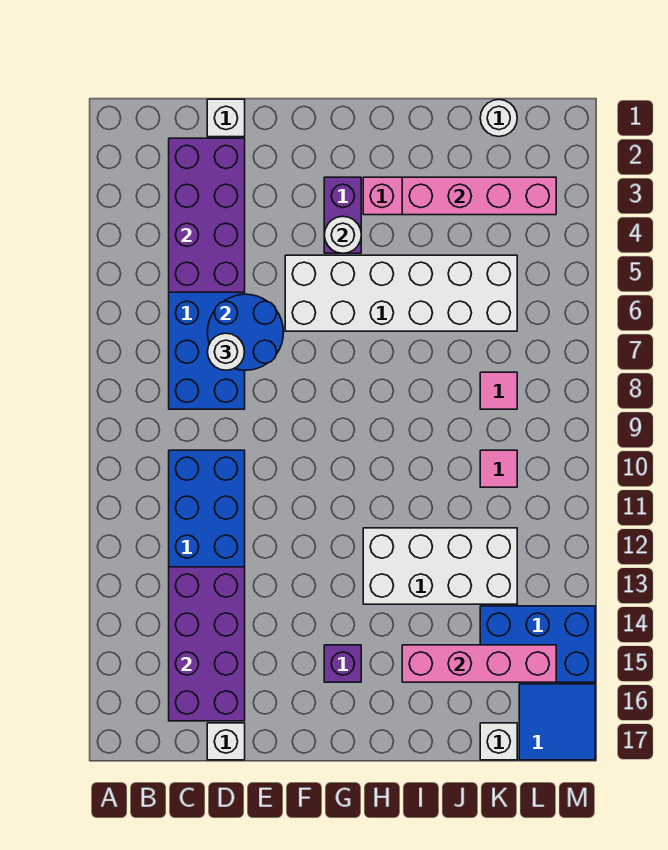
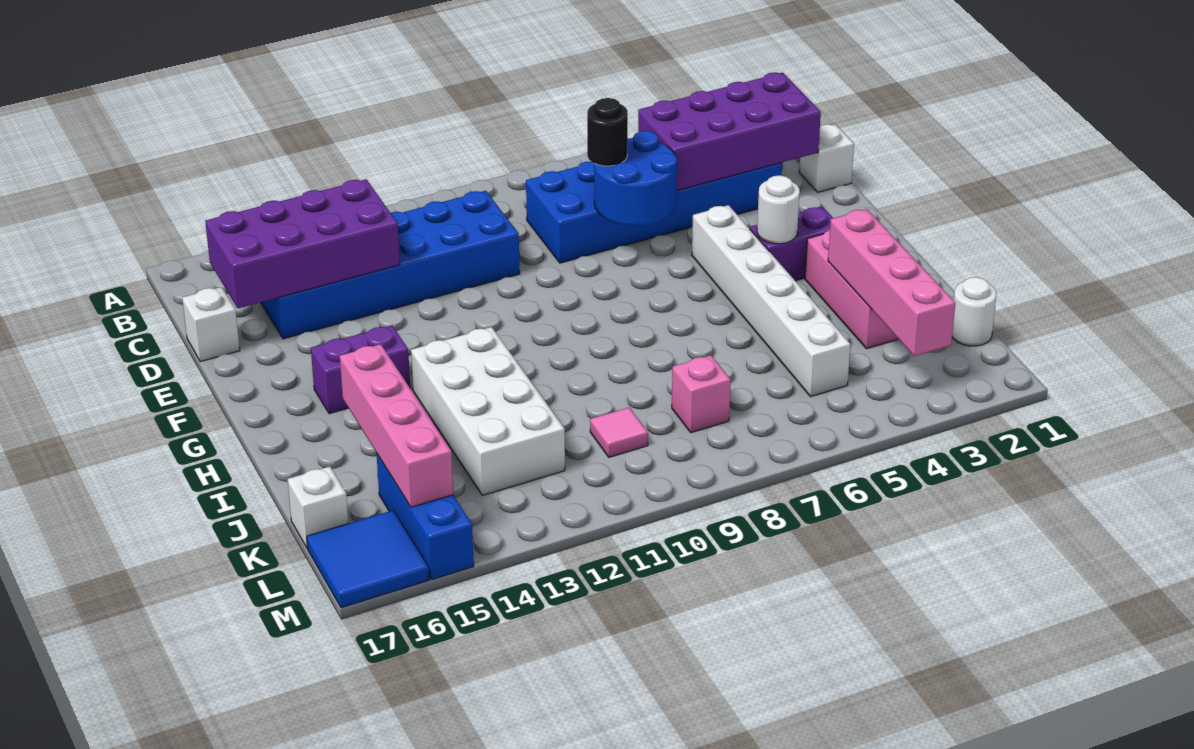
white round brick D7 level 3 -> black round brick D7 level 3
white brick F5:K6 level 1 -> white brick F5:K5 level 1
purple brick G15 level 1 -> purple brick G14:G15 level 1
pink tile K8 level 1 -> pink brick K8 level 1
blue brick K14:M15 level 1 -> blue brick K15:M15 level 1

